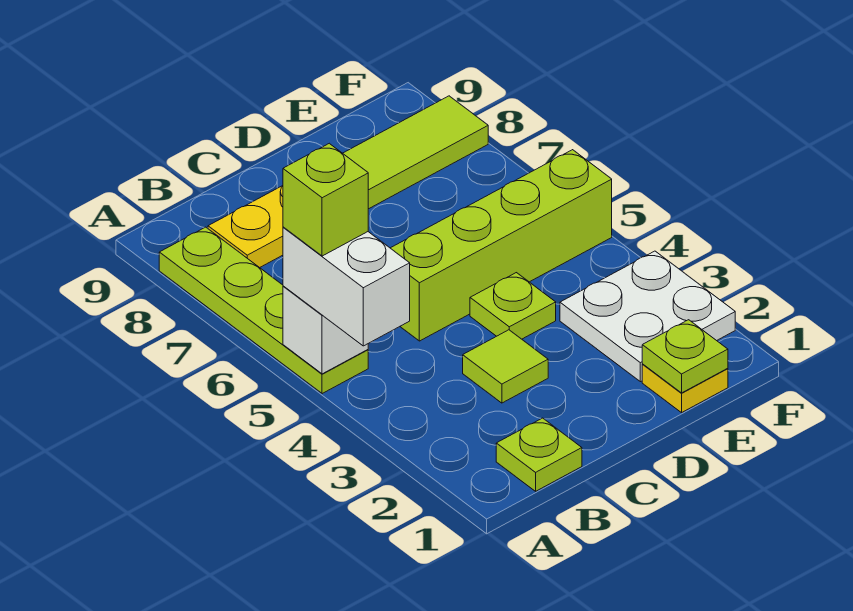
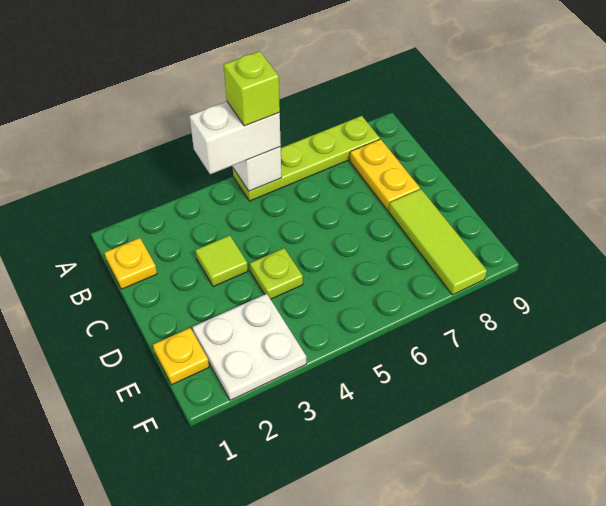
lime plate B1 level 1 -> yellow plate B1 level 1
lime brick C5:F5 level 1 -> none
lime plate E1 level 2 -> none

